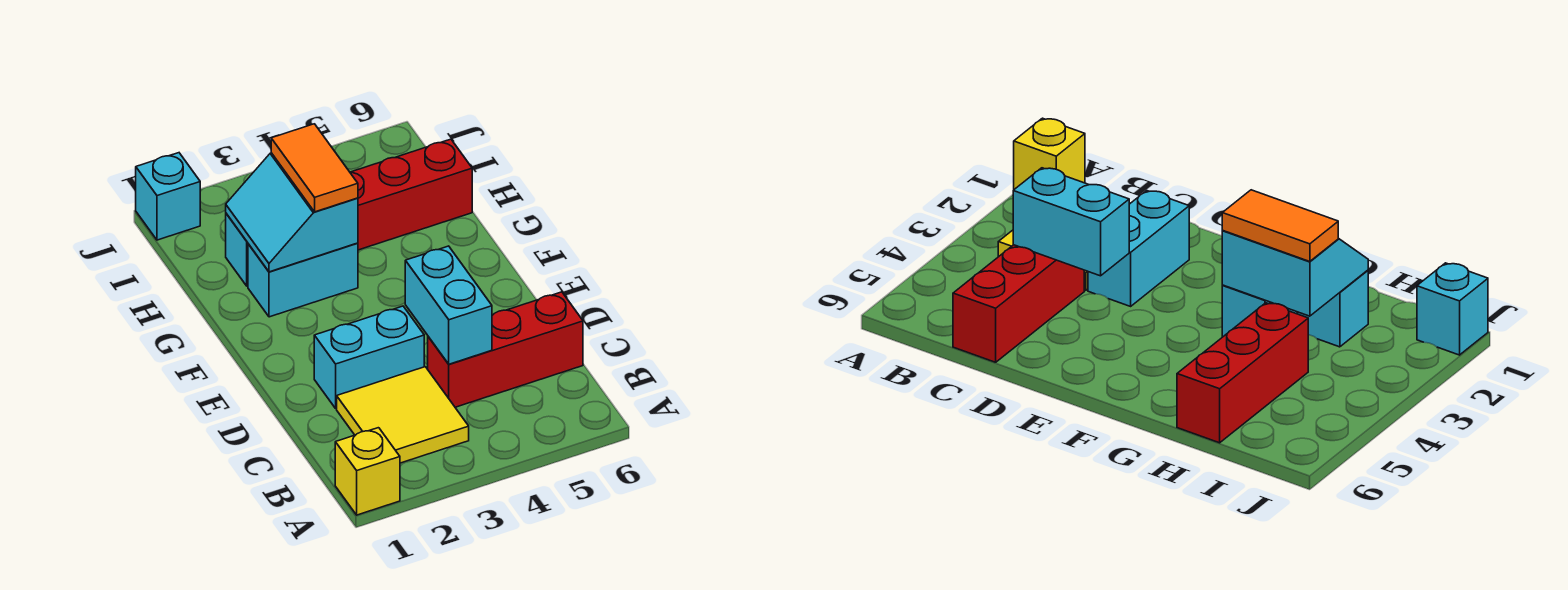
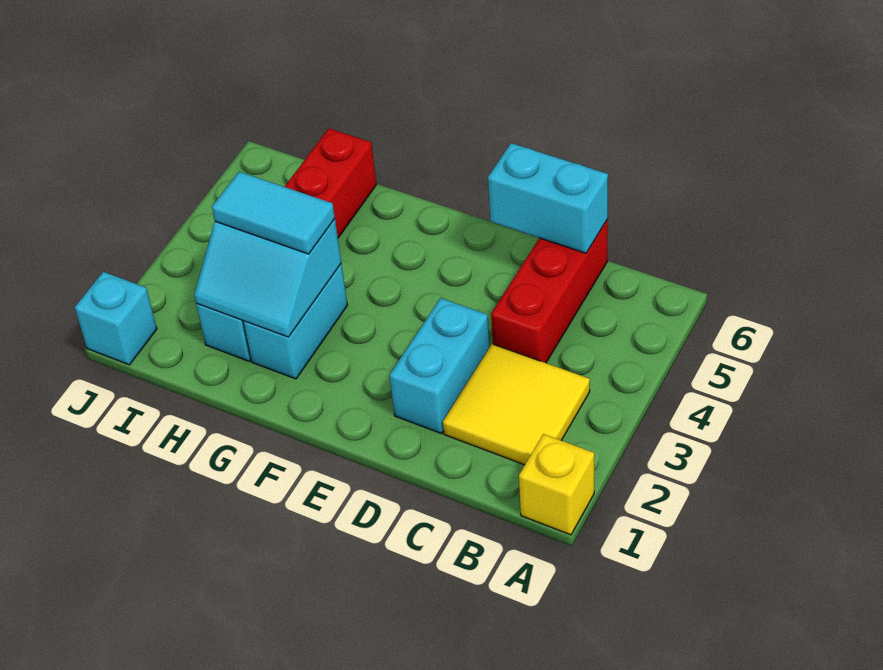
cyan brick C4:D4 level 2 -> cyan brick C6:D6 level 2
orange tile G3:H3 level 3 -> cyan tile G3:H3 level 3

